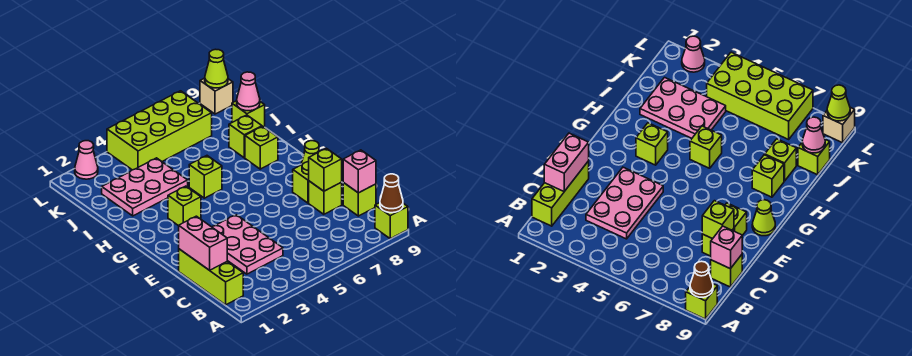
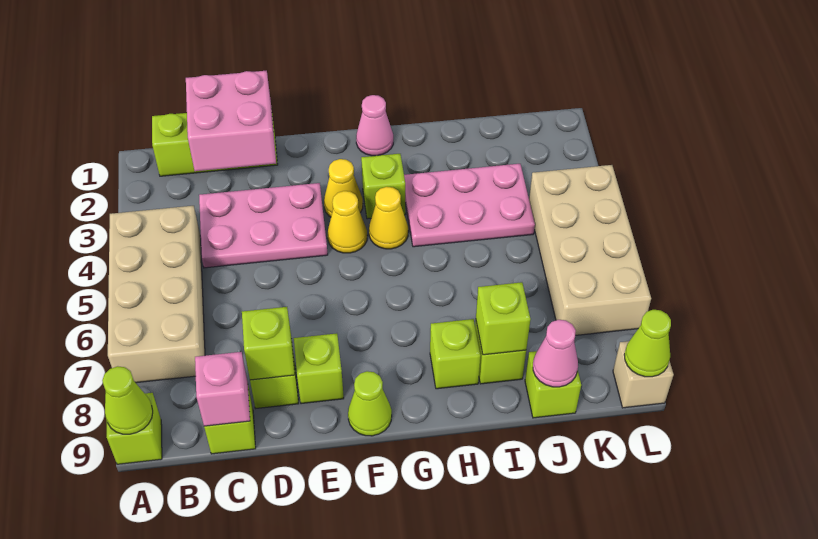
none -> tan brick A4:B7 level 1
brown cone A9 level 2 -> lime cone A9 level 2
pink brick C1:D1 level 2 -> pink brick C1:D2 level 2
none -> yellow cone F3 level 1
none -> yellow cone F4 level 1
none -> yellow cone G4 level 1
lime brick H5 level 1 -> lime brick I8 level 2
pink plate I2:J4 level 1 -> pink plate H3:J4 level 1
lime brick K4:L7 level 1 -> tan brick K4:L7 level 1
pink cone L2 level 1 -> pink cone G1 level 1

